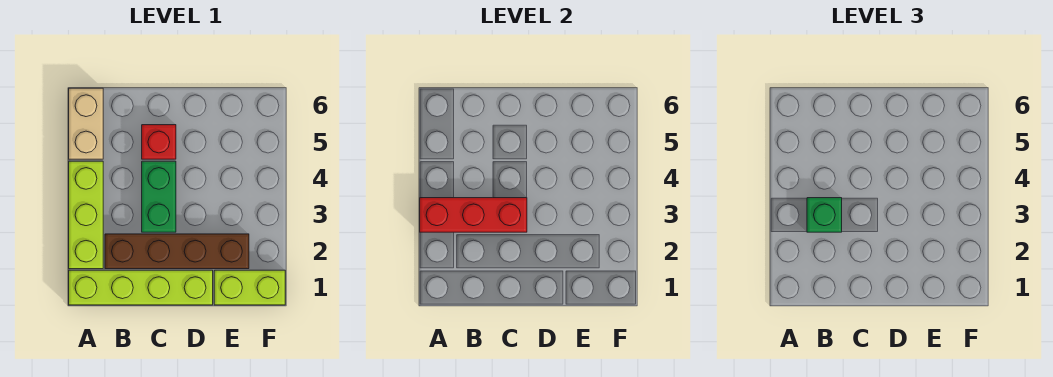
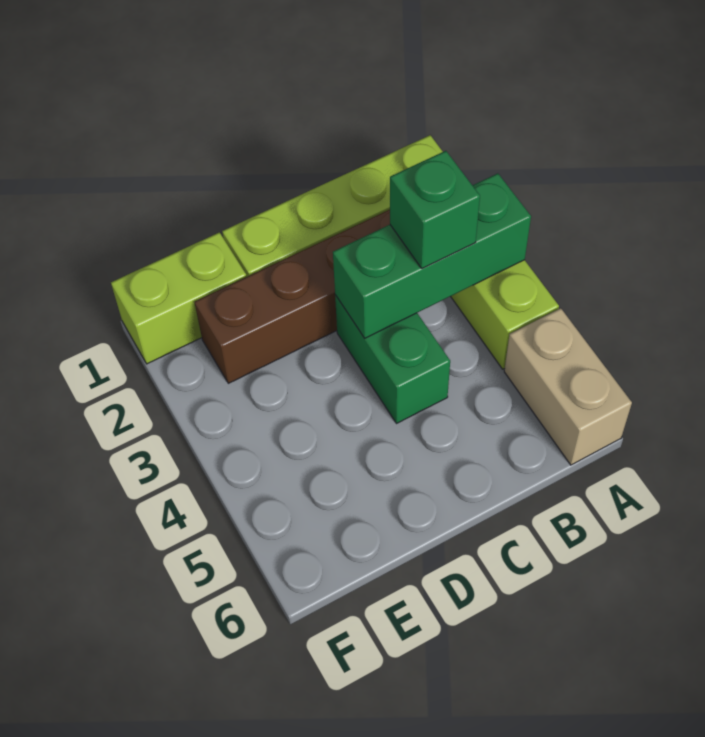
red brick A3:C3 level 2 -> green brick A3:C3 level 2
red brick C5 level 1 -> none

